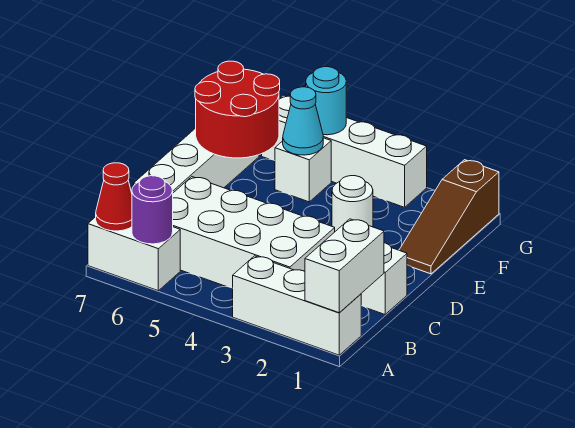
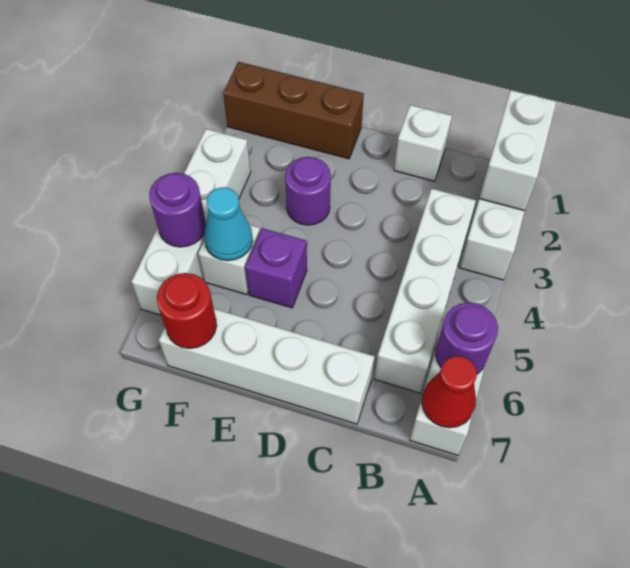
white brick A1:B1 level 2 -> white brick A1:A2 level 2
white brick B3:C6 level 1 -> white brick B3:B6 level 1
brown slope E1:G1 level 1 top G -> brown brick E1:G1 level 1
white round brick E3 level 1 -> purple round brick E3 level 1
none -> purple brick E5 level 1
red round brick E6:F7 level 2 -> red round brick F7 level 2
cyan round brick G5 level 2 -> purple round brick G5 level 2

